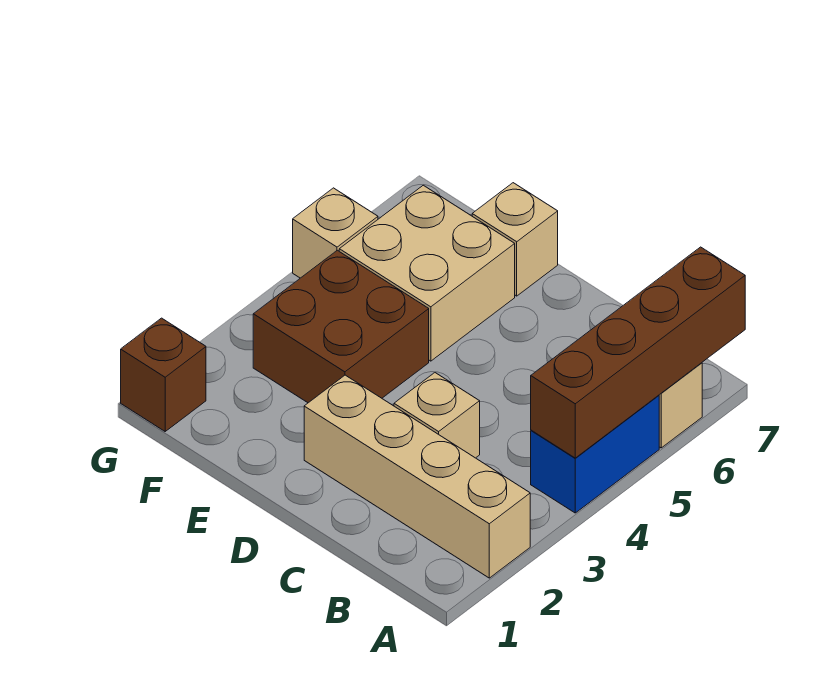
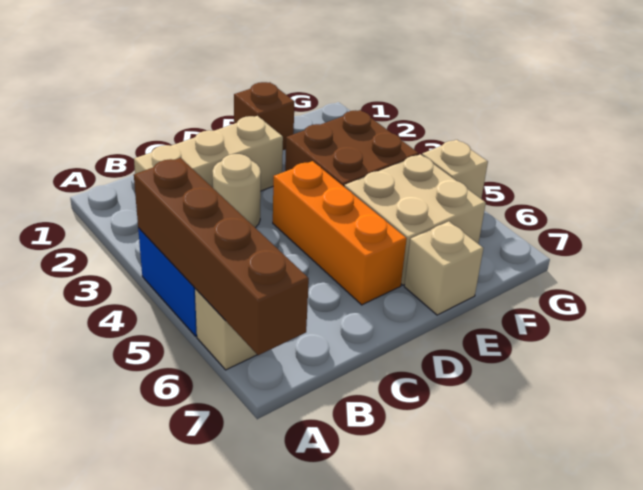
tan brick A2:D2 level 1 -> tan brick B2:D2 level 1
tan brick C3 level 1 -> tan round brick C3 level 1
none -> orange brick D4:D6 level 1
brown brick G1 level 1 -> brown brick E1 level 1

